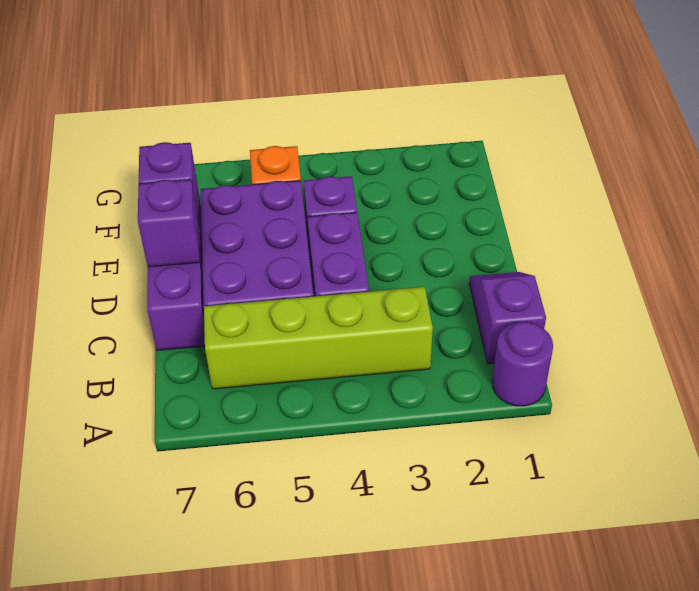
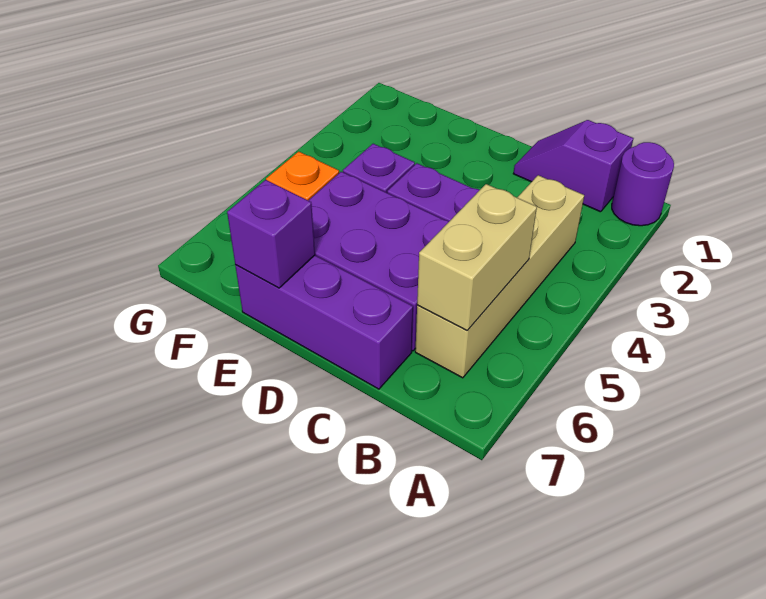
lime brick B3:B6 level 1 -> tan brick B3:B6 level 1
none -> tan brick B5:B6 level 2
purple brick D7 level 2 -> none

